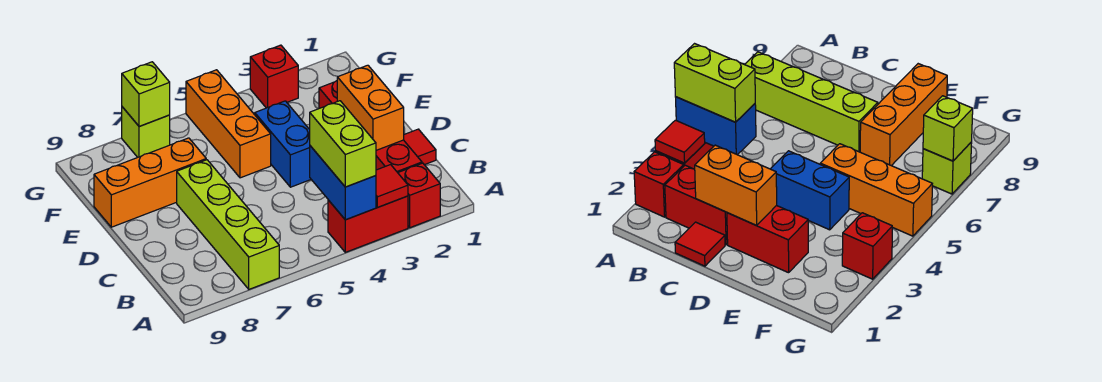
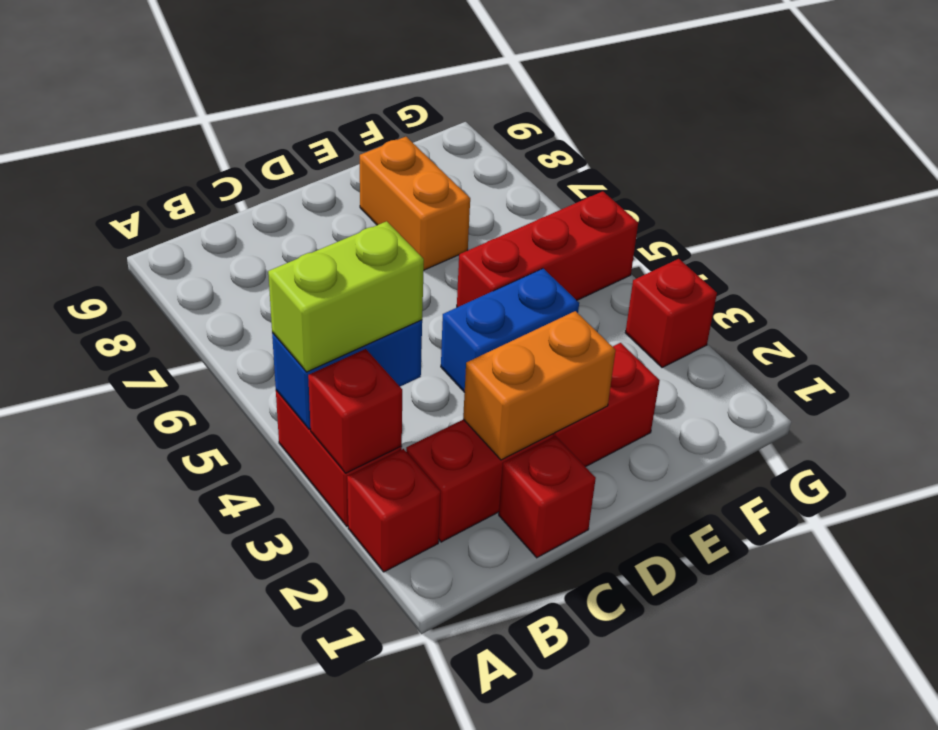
red tile A3 level 2 -> red brick A3 level 2
lime brick A7:D7 level 1 -> none
red tile C1 level 1 -> red brick C1 level 1
orange brick E5:G5 level 1 -> red brick E5:G5 level 1
orange brick E7:E9 level 1 -> orange brick E7:E8 level 1
lime brick G7 level 1 -> none
lime brick G7 level 2 -> none

